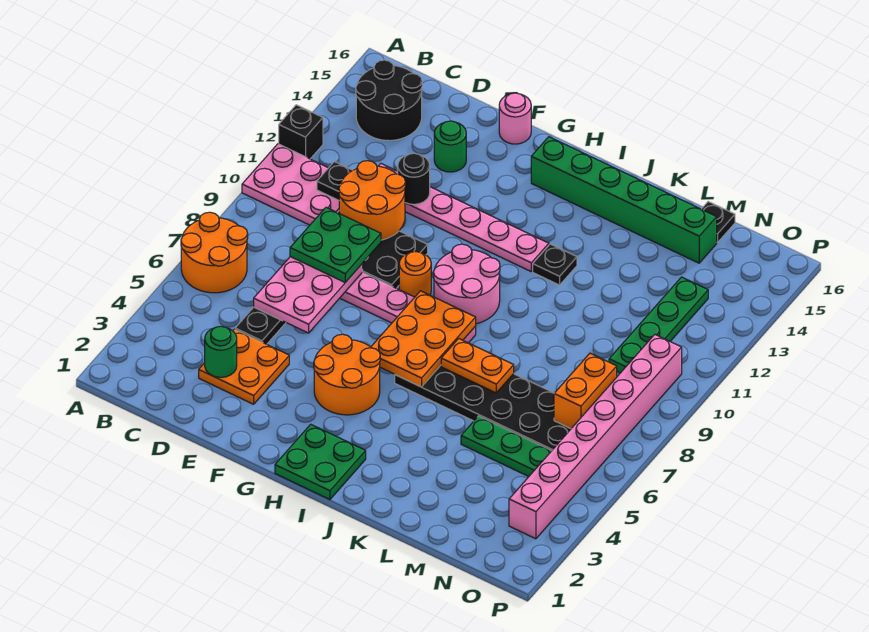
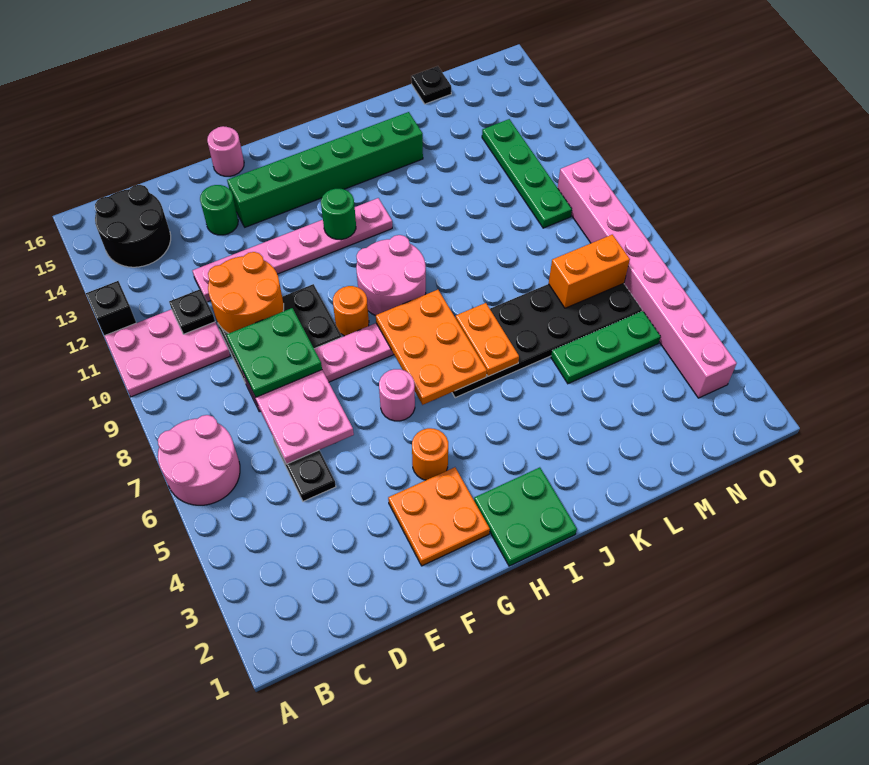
orange round brick A6:B7 level 1 -> pink round brick A6:B7 level 1
orange plate D3:E4 level 1 -> orange plate F2:G3 level 1
green round brick D3 level 2 -> green round brick H12 level 2
black round brick E12 level 2 -> none
orange round brick G4:H5 level 1 -> orange round brick G4 level 1
none -> pink round brick G6 level 1
green brick H15:M15 level 1 -> green brick F14:K14 level 1
orange plate J7:K7 level 2 -> orange plate J6:J7 level 2
black plate J12 level 1 -> none
orange brick N7:N8 level 2 -> orange brick M7:N7 level 2

